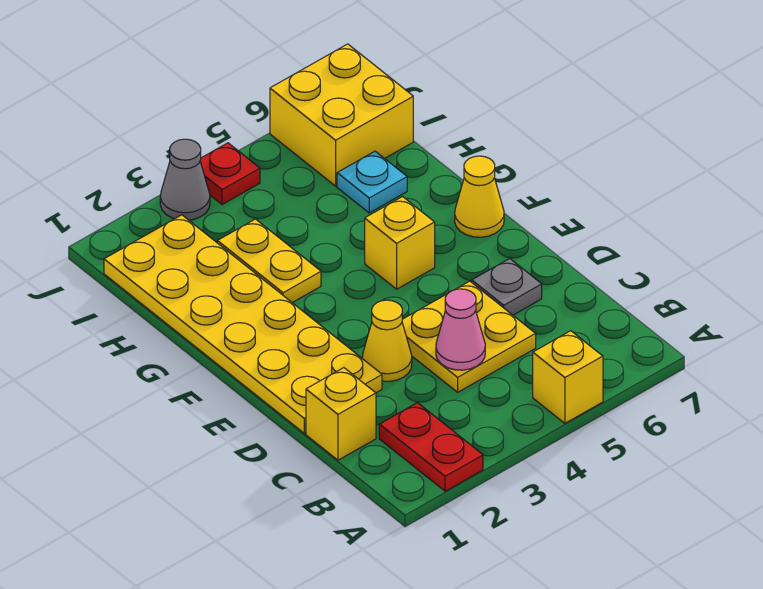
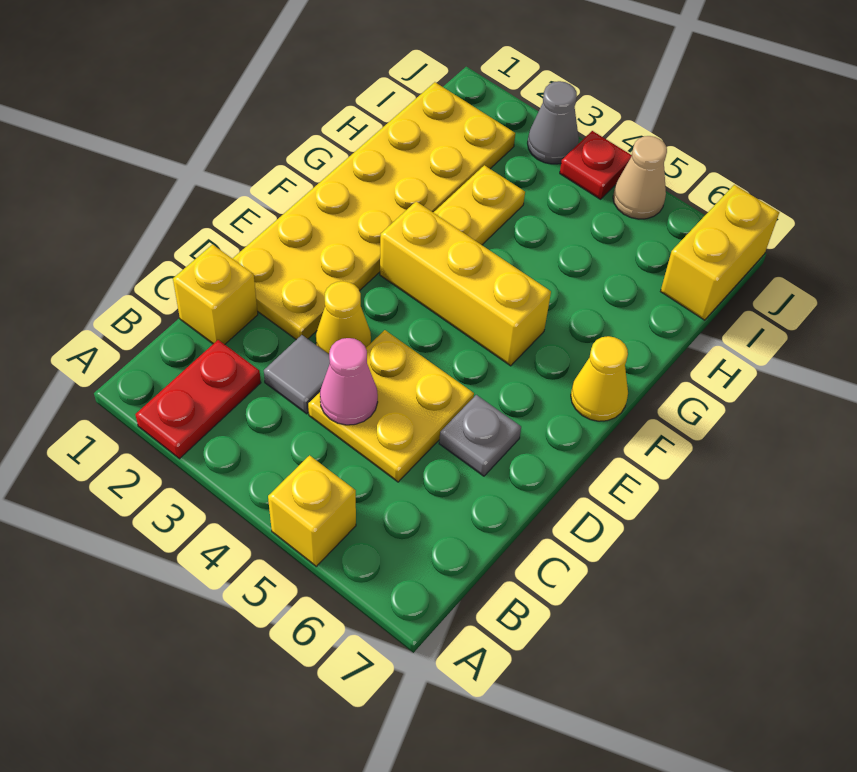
none -> grey tile C3 level 1
yellow brick F5 level 1 -> yellow brick F3:F5 level 1
cyan plate H6 level 1 -> none
yellow brick I6:J7 level 1 -> yellow brick I7:J7 level 1
none -> tan cone J5 level 1

